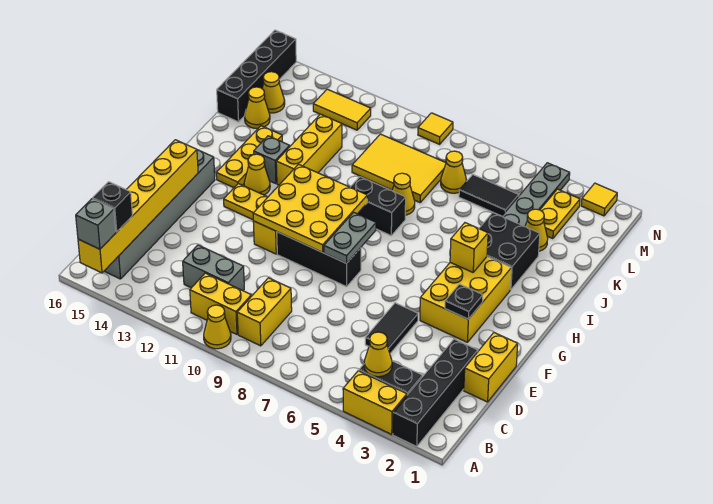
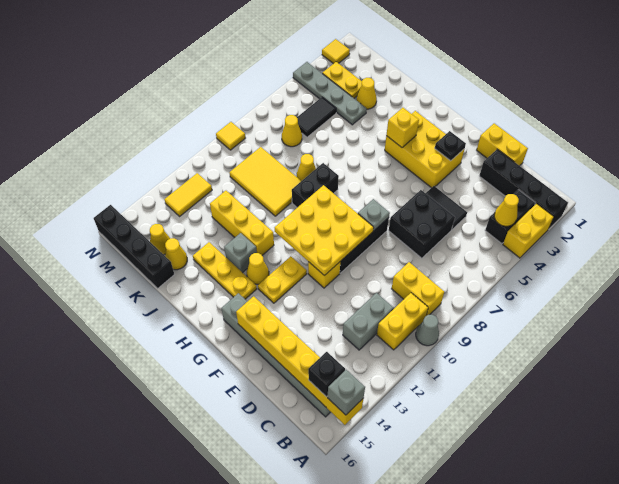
yellow cone A10 level 1 -> grey cone A10 level 1
grey plate F8:G8 level 2 -> grey plate F8 level 2
black brick I3:J4 level 1 -> black brick D6:E7 level 1
yellow tile K8:L10 level 1 -> yellow tile J9:L10 level 1

